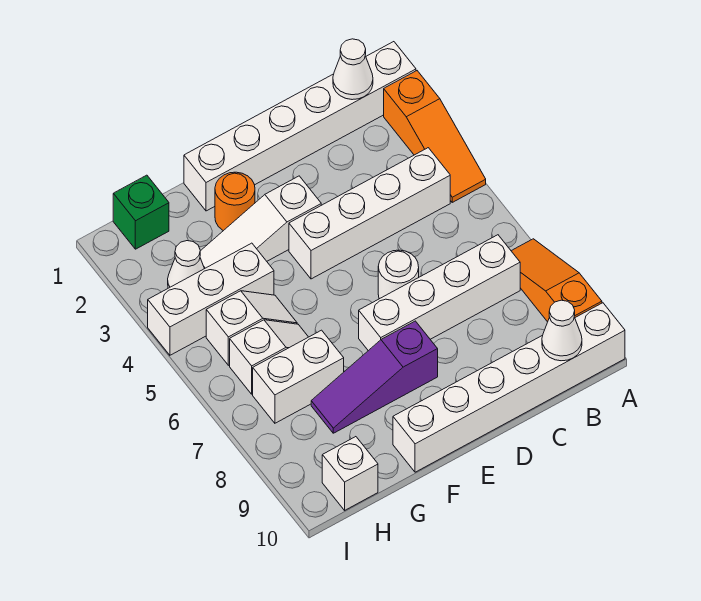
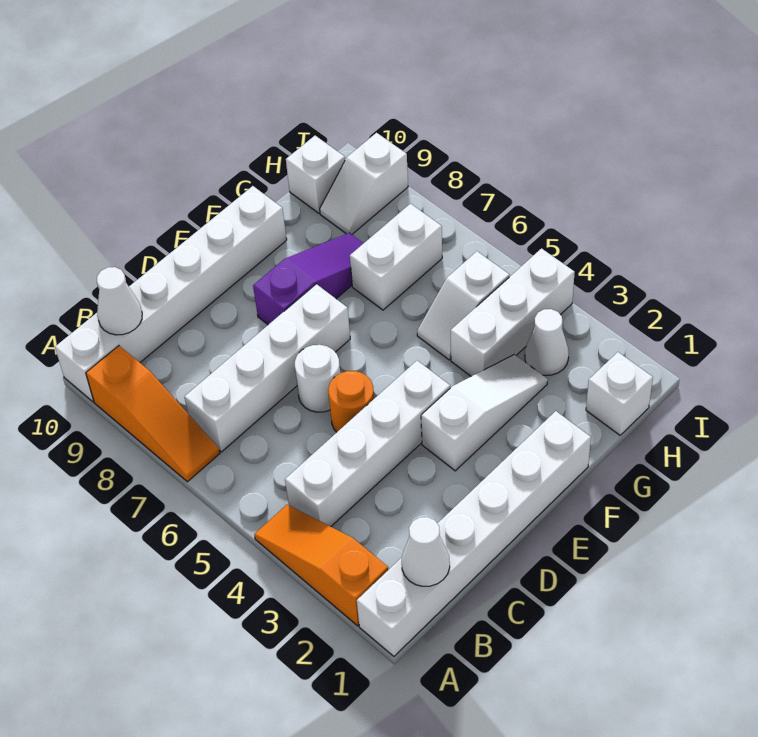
orange round brick F2 level 1 -> orange round brick D5 level 1
white slope G6:H6 level 1 top H -> white slope H9:I9 level 1 top I
green brick H1 level 1 -> white brick H1 level 1

